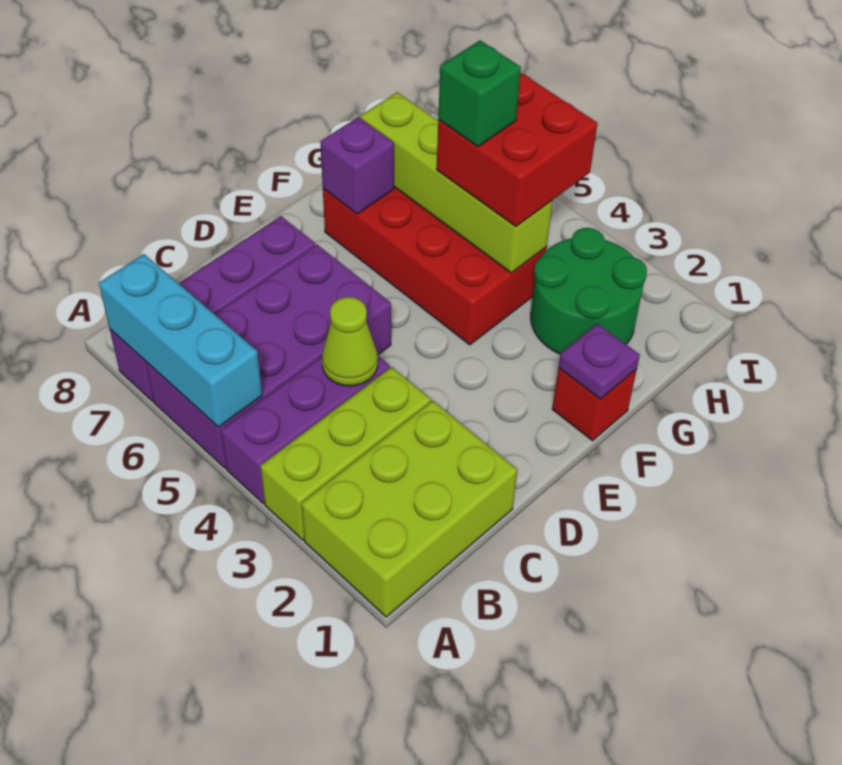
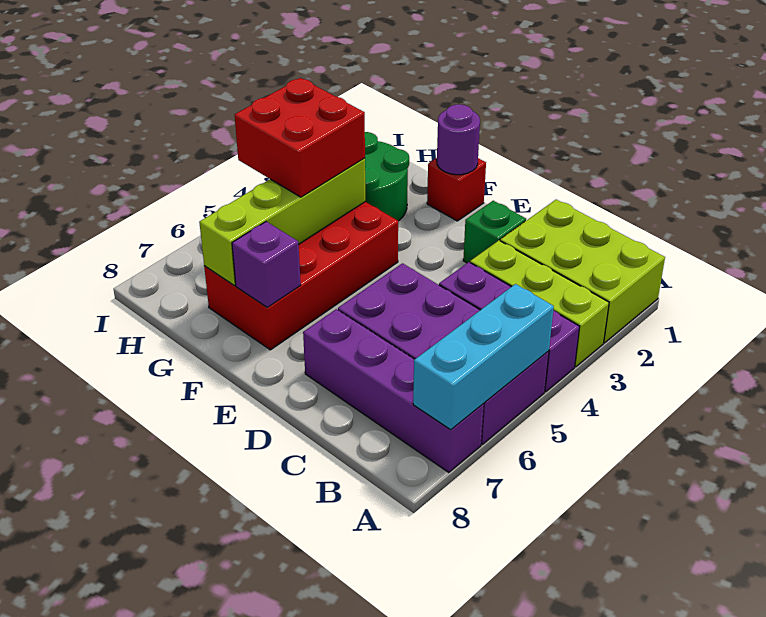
lime cone C4 level 2 -> none
purple plate F1 level 2 -> purple round brick F1 level 2
green brick G5 level 4 -> green brick D2 level 1

